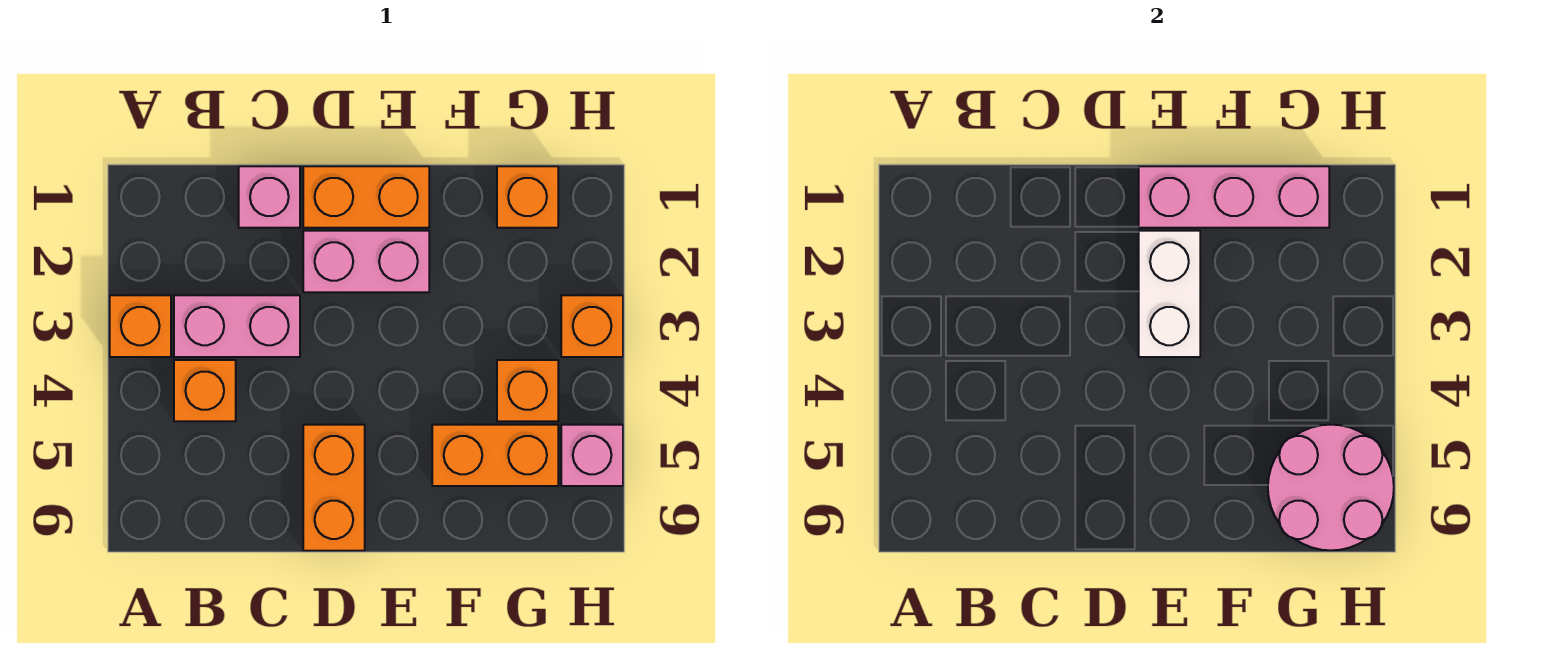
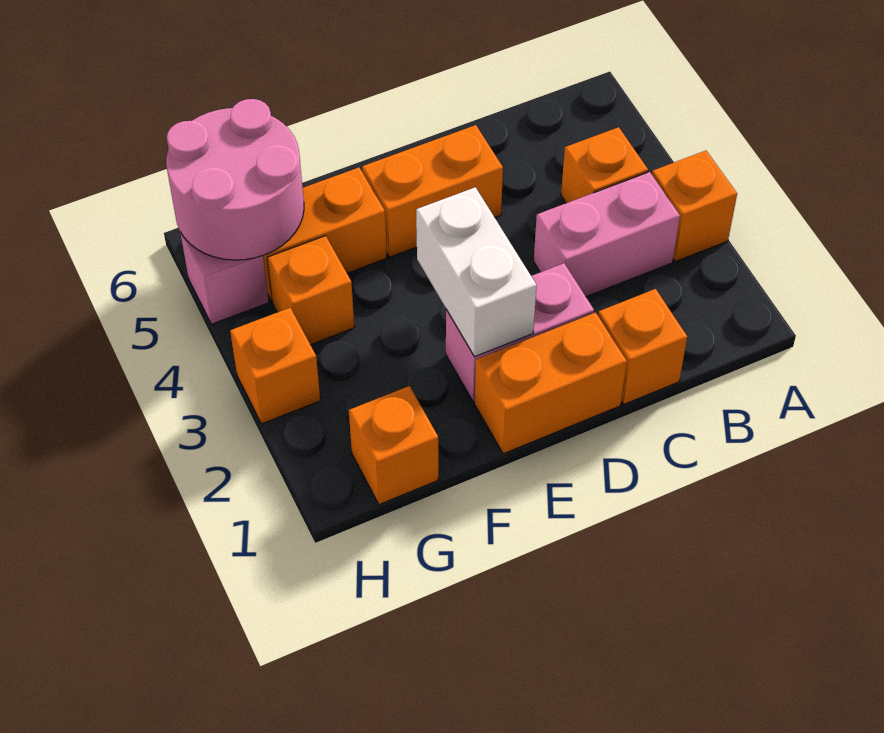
pink brick C1 level 1 -> orange brick C1 level 1
orange brick D5:D6 level 1 -> orange brick D5:E5 level 1
pink brick E1:G1 level 2 -> none

